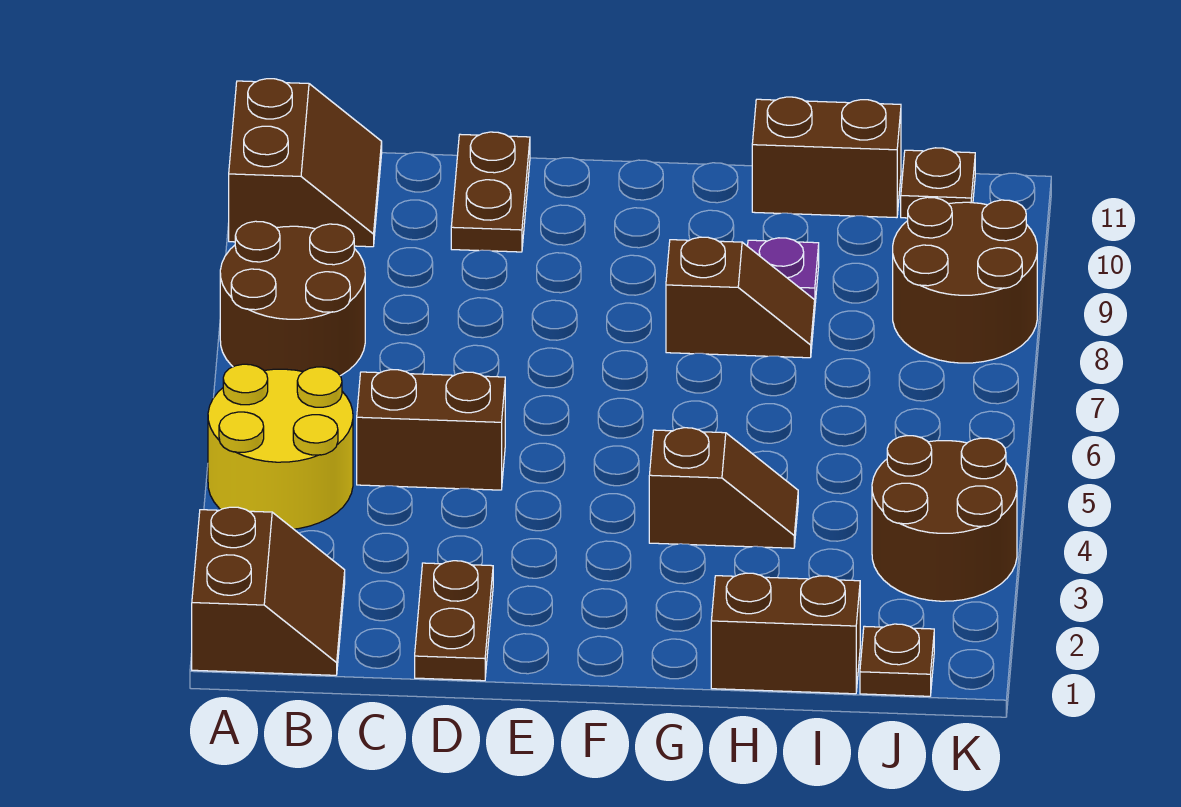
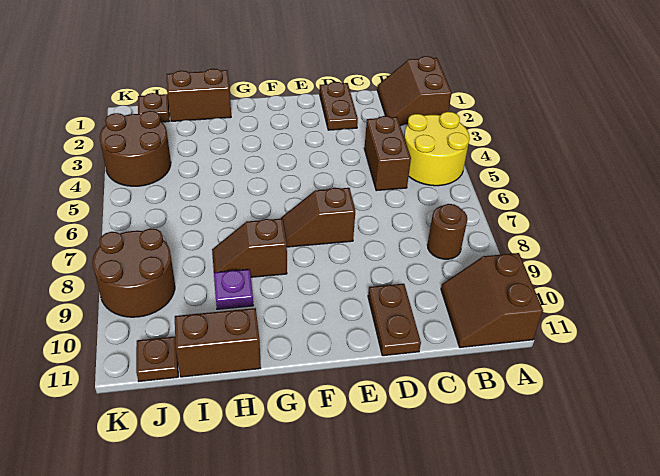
brown round brick A7:B8 level 1 -> brown round brick B8 level 1
brown brick C5:D5 level 1 -> brown brick C4:C5 level 1
brown slope G4:H4 level 1 top G -> brown slope E7:F7 level 1 top E

